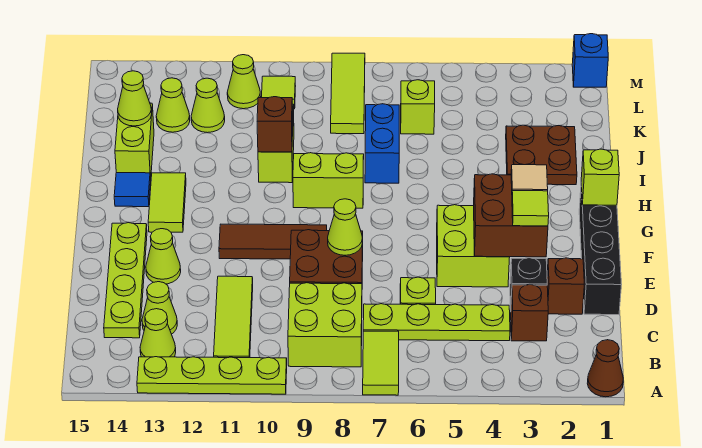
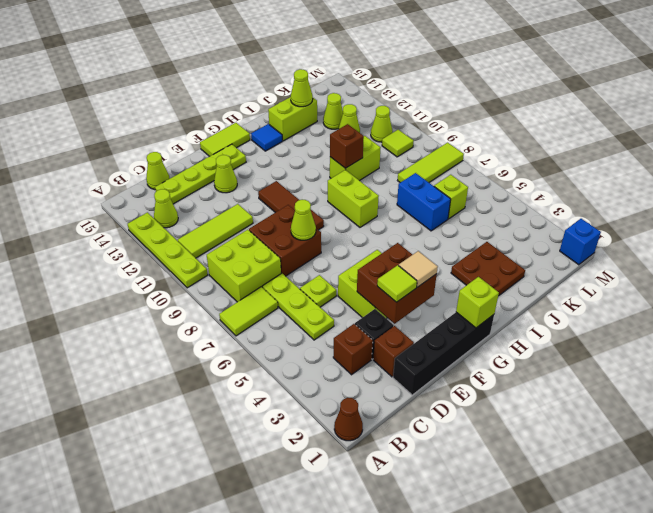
lime plate C4:C7 level 1 -> lime plate C5:C7 level 1
lime cone C13 level 1 -> lime cone C15 level 1
lime tile G13:H13 level 1 -> lime tile F15:G15 level 1
blue brick I7:J7 level 1 -> blue brick J6:J7 level 1

